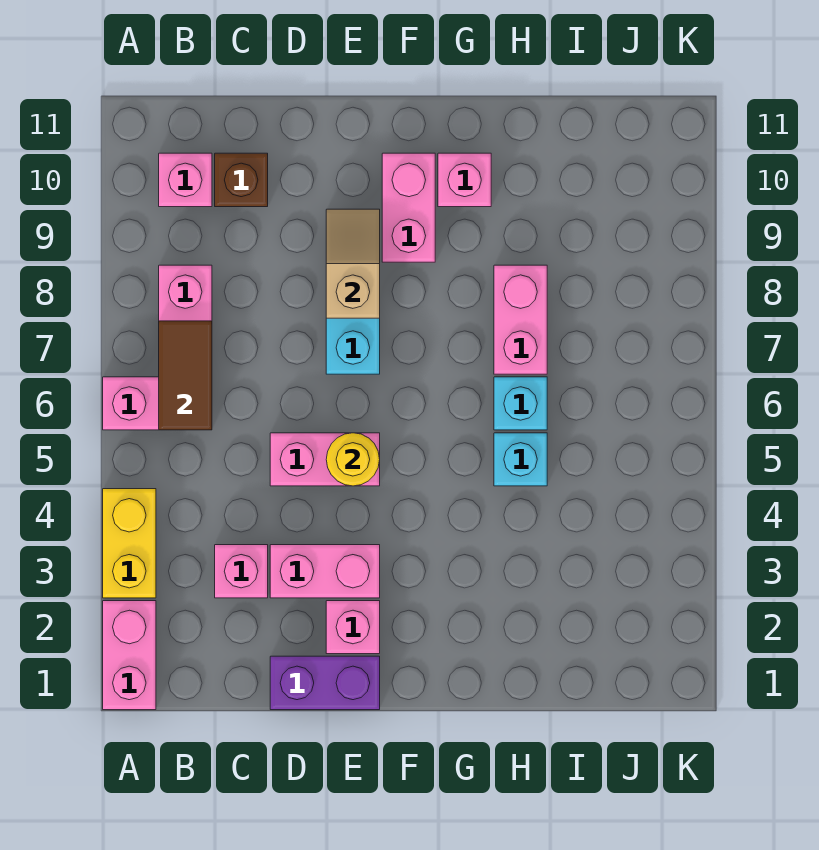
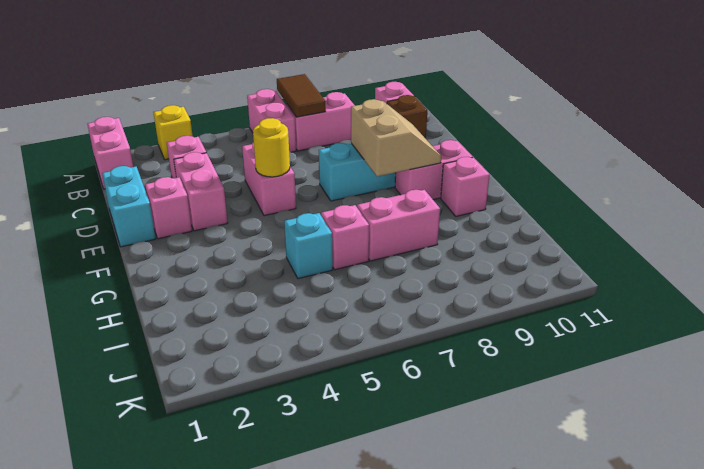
pink brick A1:A2 level 1 -> pink brick A1:B1 level 1
yellow brick A3:A4 level 1 -> yellow brick A3 level 1
brown tile B6:B7 level 2 -> brown tile A7:B7 level 2
purple brick D1:E1 level 1 -> cyan brick D1:E1 level 1
tan slope E8:E9 level 2 top 8 -> tan slope E8:F9 level 2 top 8
cyan brick H6 level 1 -> pink brick H6 level 1

